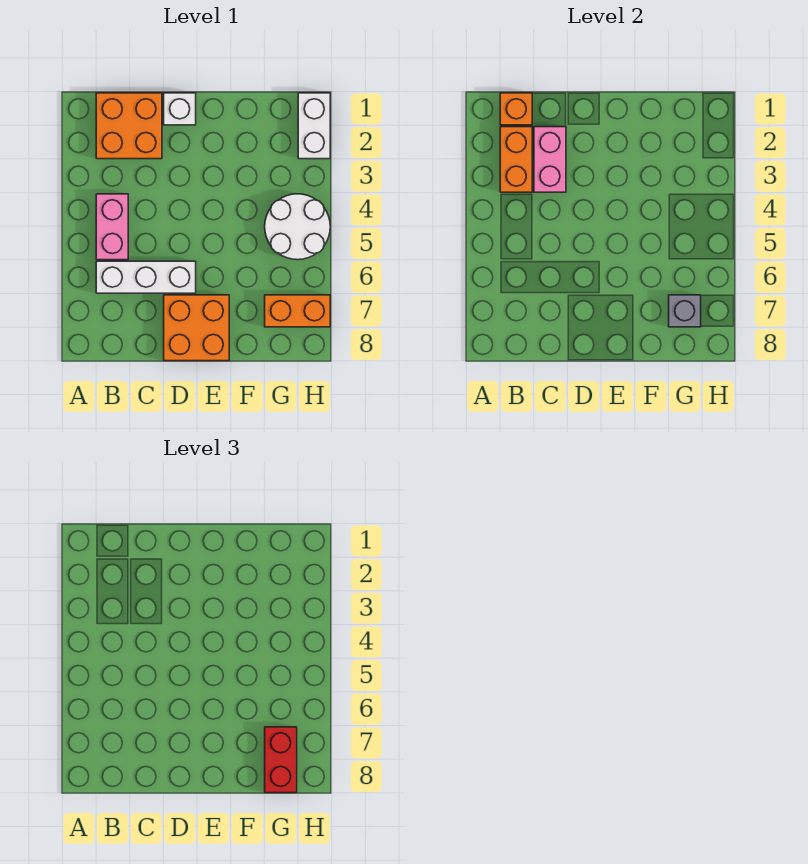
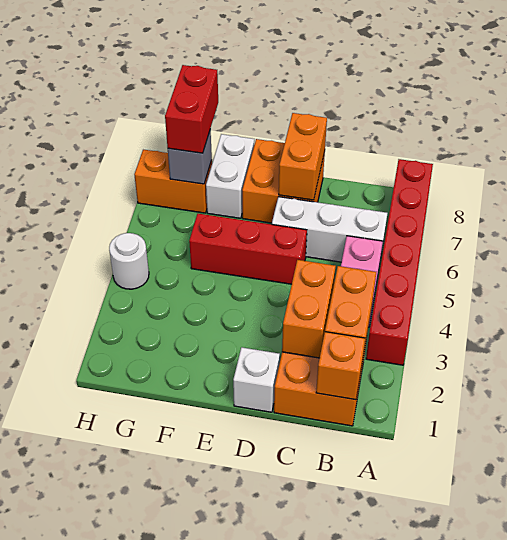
none -> red brick A3:A8 level 1
pink brick C2:C3 level 2 -> orange brick C2:C3 level 2
none -> red brick D5:F5 level 1
none -> orange brick D7:D8 level 2
white round brick G4:H5 level 1 -> white round brick H4 level 1
white brick H1:H2 level 1 -> white brick F7:F8 level 1

